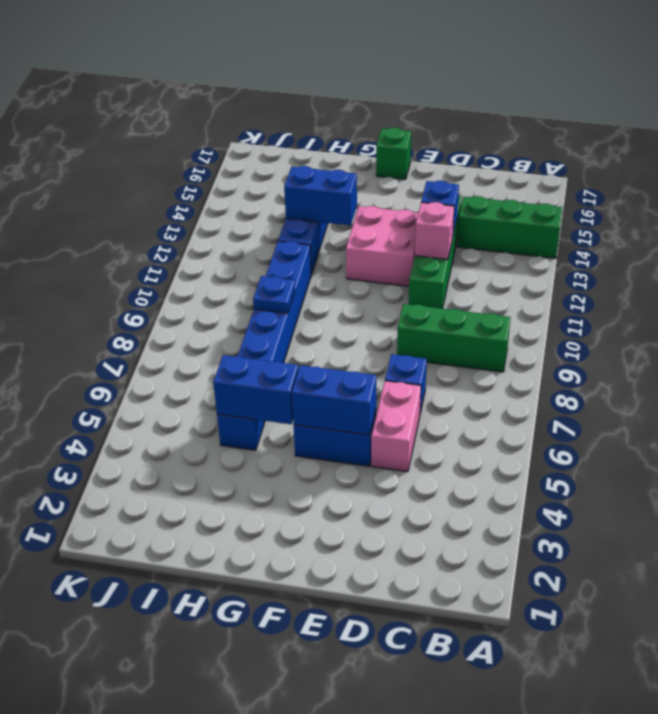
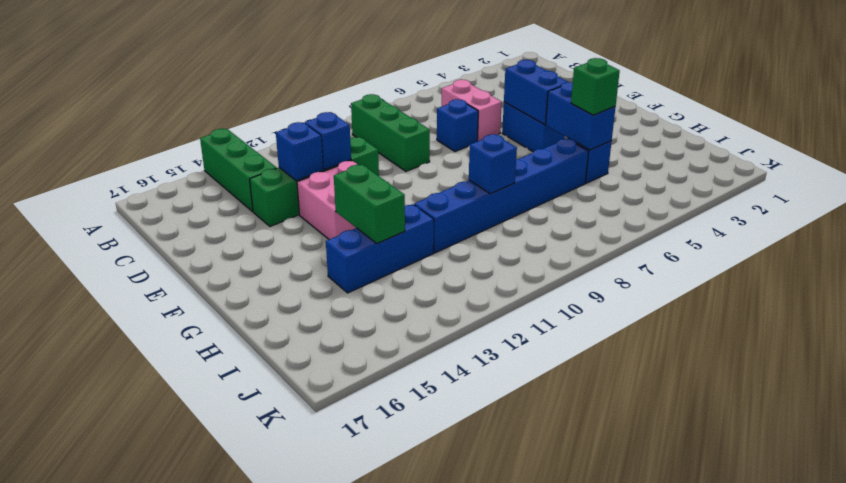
pink brick D5:D6 level 1 -> pink brick C6:D6 level 1
pink brick D12 level 2 -> blue brick D12 level 2
green brick F17 level 1 -> green brick H5 level 3
blue brick G13:H13 level 2 -> green brick G13:H13 level 2
blue plate H9 level 2 -> blue brick H9 level 2

